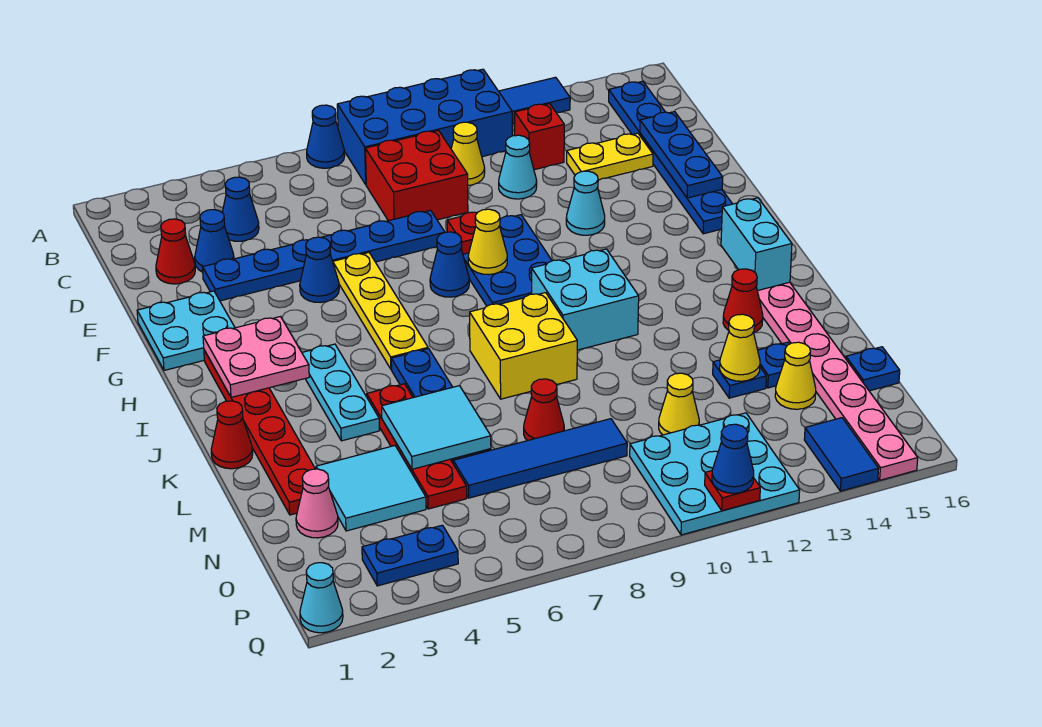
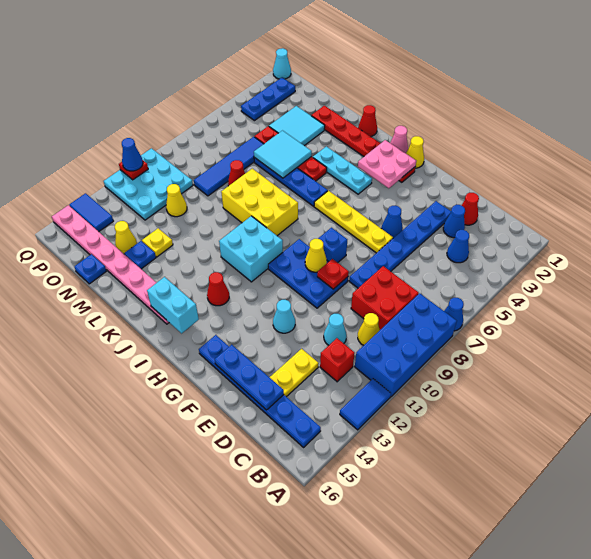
cyan plate F1:G2 level 1 -> none
blue cone G8 level 1 -> blue brick G8 level 1
yellow brick J8:K9 level 1 -> yellow brick J8:L9 level 1
red cone K14 level 1 -> red cone I13 level 1
blue plate M13 level 1 -> yellow plate M13 level 1
yellow cone M13 level 2 -> yellow cone H1 level 1
pink cone N2 level 1 -> pink cone I1 level 1
blue plate P3:P4 level 1 -> blue plate P2:P4 level 1

